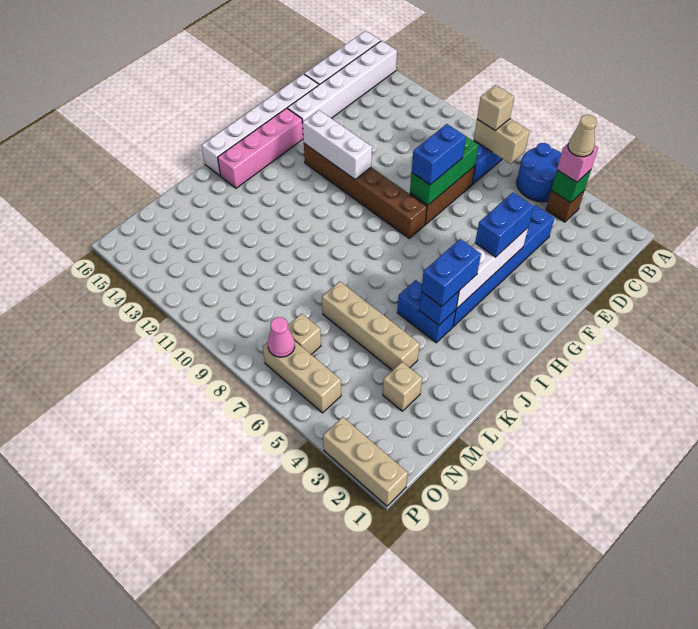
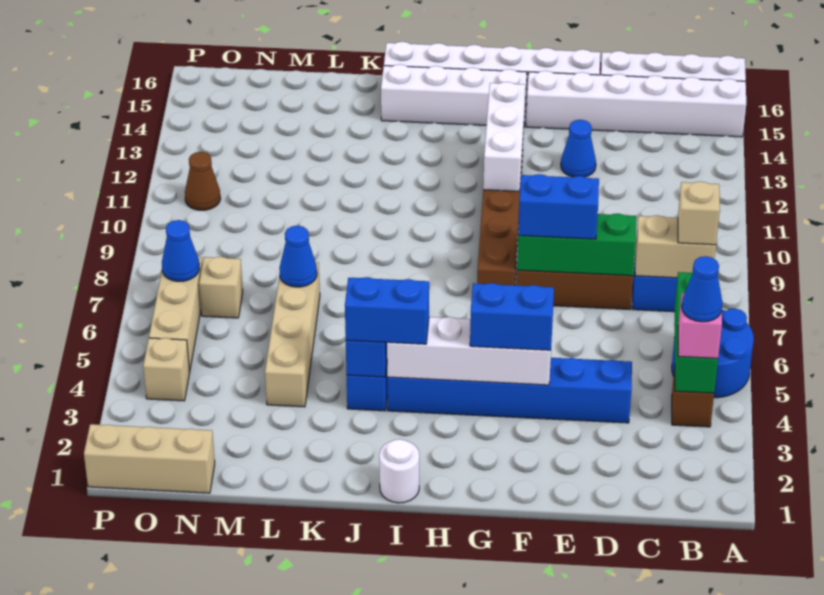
green brick B4 level 2 -> green brick B4:B6 level 2
tan cone B4 level 4 -> blue cone B4 level 4
tan brick B7:B8 level 2 -> tan brick B8:C8 level 2
none -> blue cone E13 level 1
pink brick G15:J15 level 1 -> white brick G15:J15 level 1
none -> white round brick I1 level 1
none -> blue cone L7 level 2
tan brick M3 level 1 -> tan brick O4 level 1
pink cone O7 level 2 -> blue cone O7 level 2
none -> brown cone O11 level 1
tan brick P1:P3 level 1 -> tan brick N1:P1 level 1

